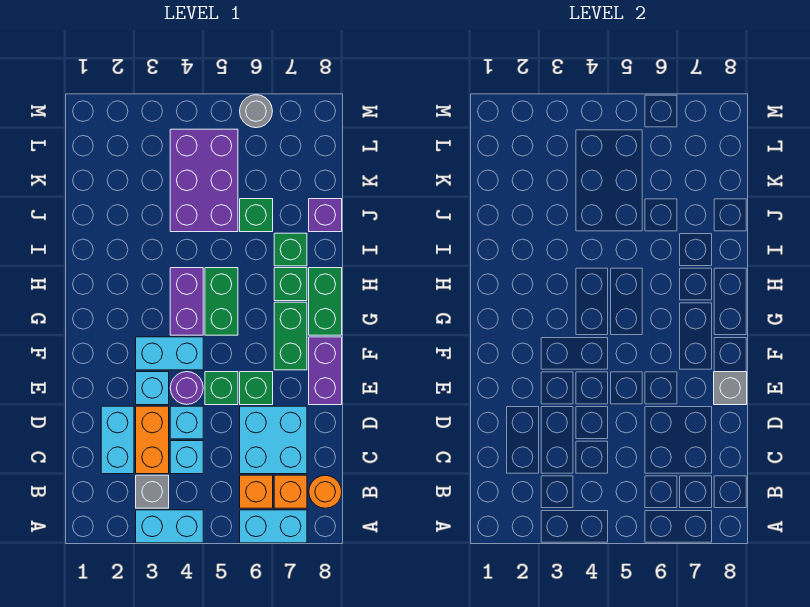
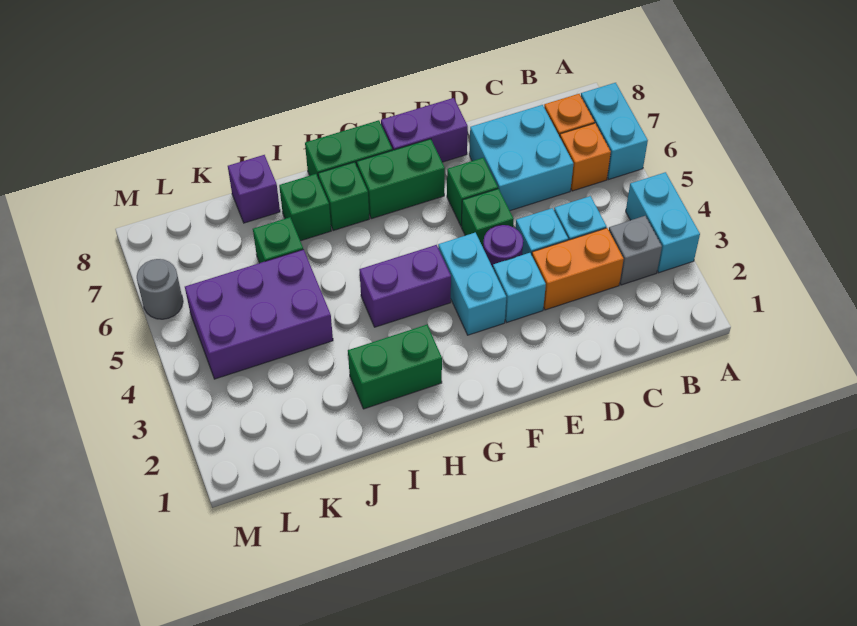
orange round brick B8 level 1 -> none
cyan brick C2:D2 level 1 -> none
grey brick E8 level 2 -> none
green brick G5:H5 level 1 -> green brick H2:I2 level 1

